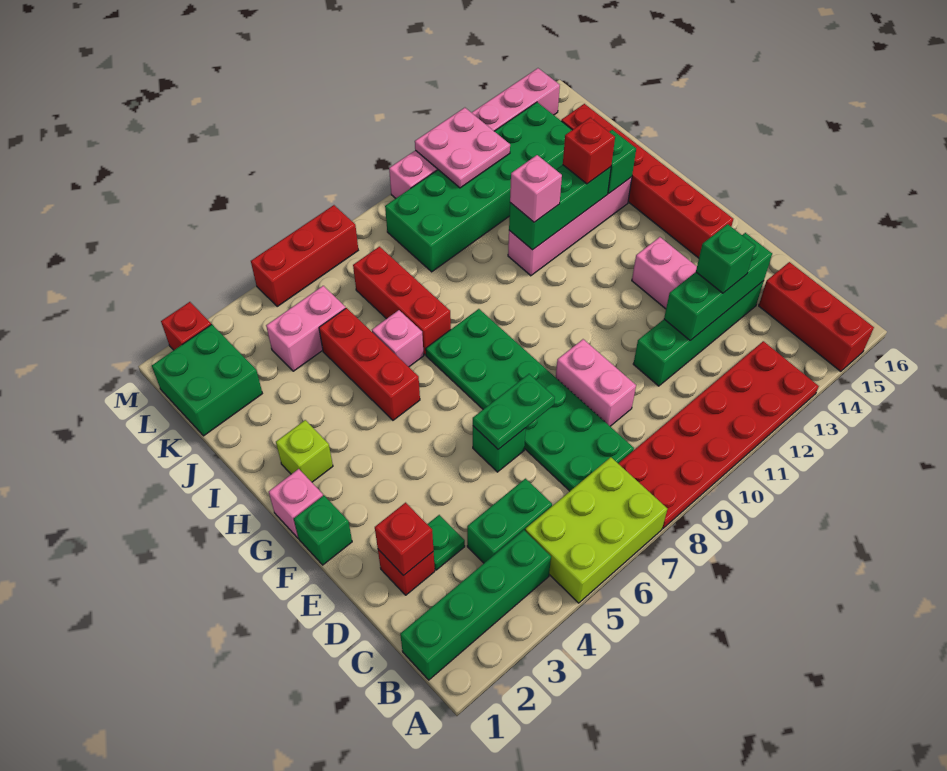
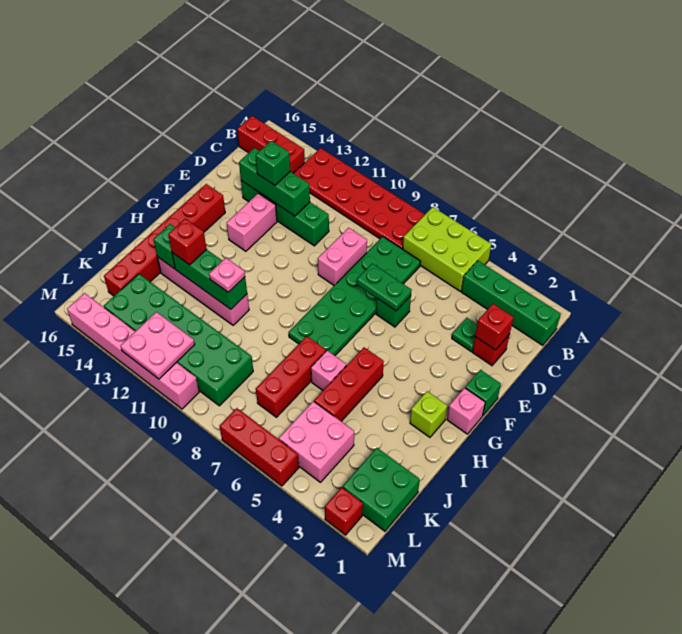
red brick A15:C15 level 1 -> red brick B14:B16 level 1
green brick C4:C5 level 1 -> none
pink brick I11 level 3 -> pink plate I11 level 3
pink brick K4:K5 level 1 -> pink brick K4:L5 level 1

